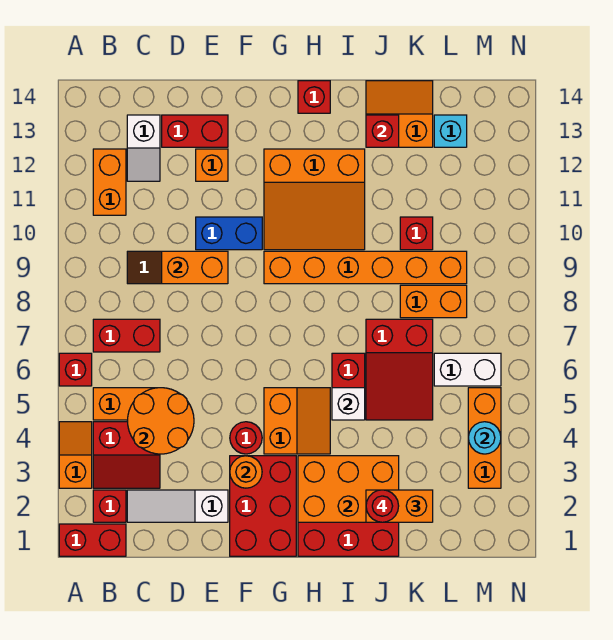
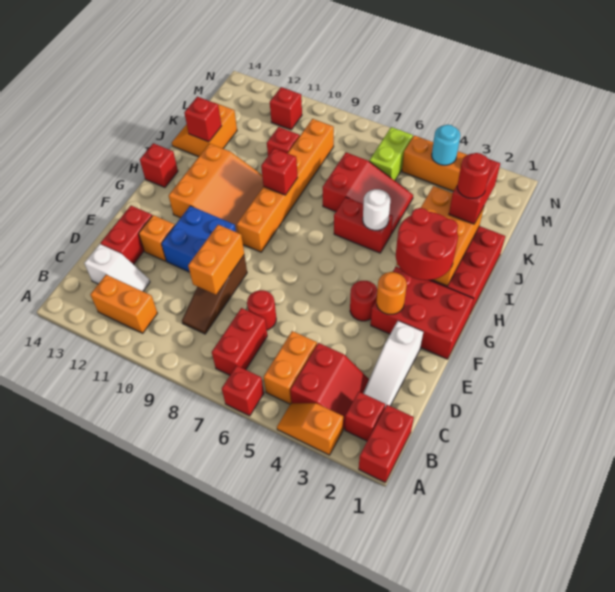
orange round brick C4:D5 level 2 -> none
none -> red round brick D7 level 1
blue brick E10:F10 level 1 -> blue brick E10:F11 level 1
none -> red round brick G2:H3 level 3
orange slope G4:H5 level 1 top G -> none
white brick I5 level 2 -> white round brick I5 level 2
none -> red brick I9 level 2
orange brick J2:K2 level 3 -> red brick J2:K2 level 3
orange brick K8:L8 level 1 -> none
white brick L6:M6 level 1 -> lime brick L6:M6 level 1
cyan brick L13 level 1 -> none
none -> red brick M11 level 1

